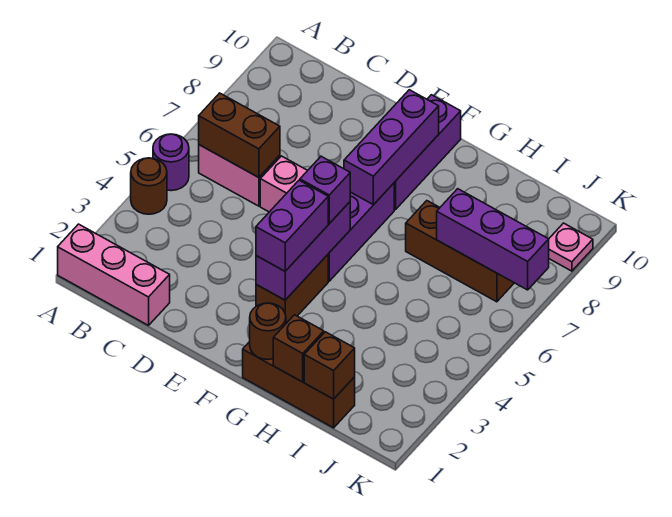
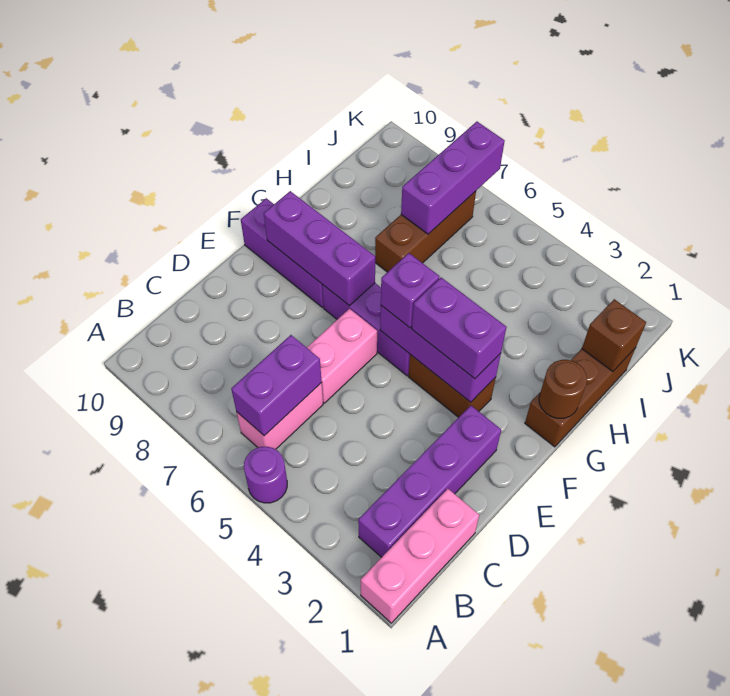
brown round brick A4 level 1 -> none
none -> purple brick B2:E2 level 1
brown brick B6:C6 level 2 -> purple brick B6:C6 level 2
brown brick H1 level 2 -> none
pink plate K9 level 1 -> none

